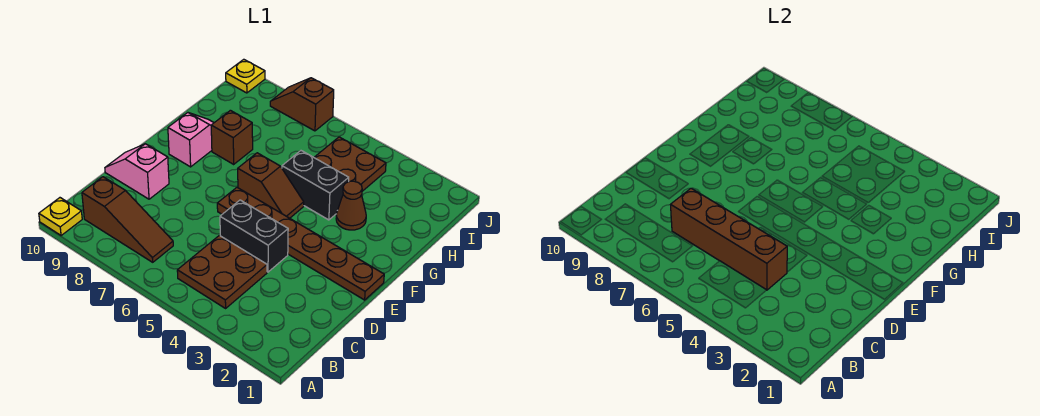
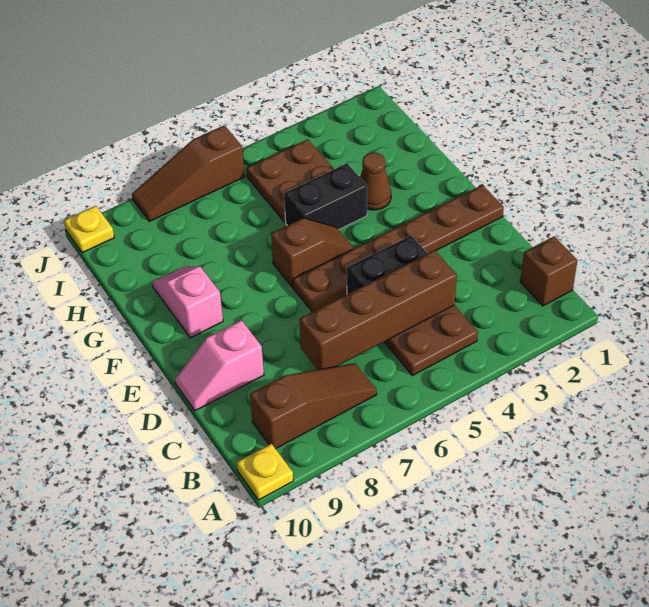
brown brick G8 level 1 -> brown brick B1 level 1
brown slope J7:J8 level 1 top 7 -> brown slope J6:J8 level 1 top 6

